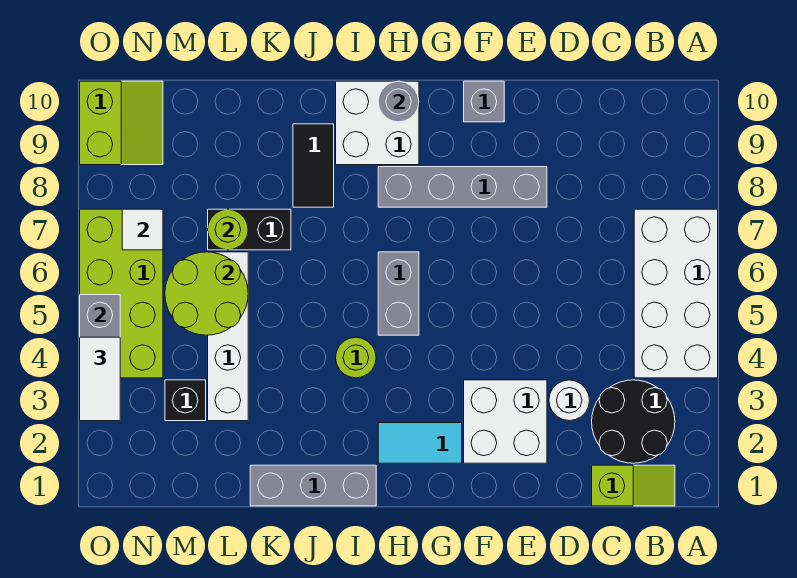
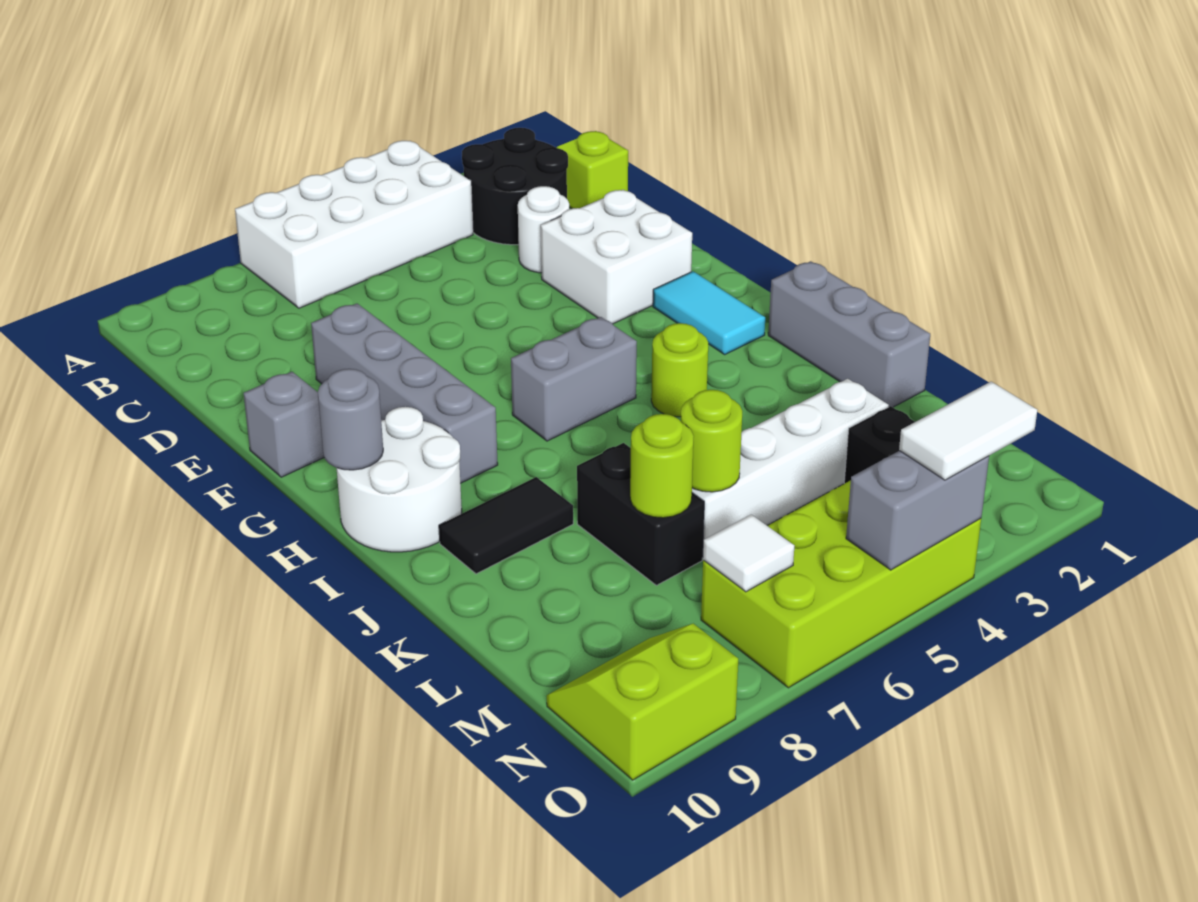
white brick H9:I10 level 1 -> white round brick H9:I10 level 1
lime round brick L5:M6 level 2 -> lime round brick L6 level 2

